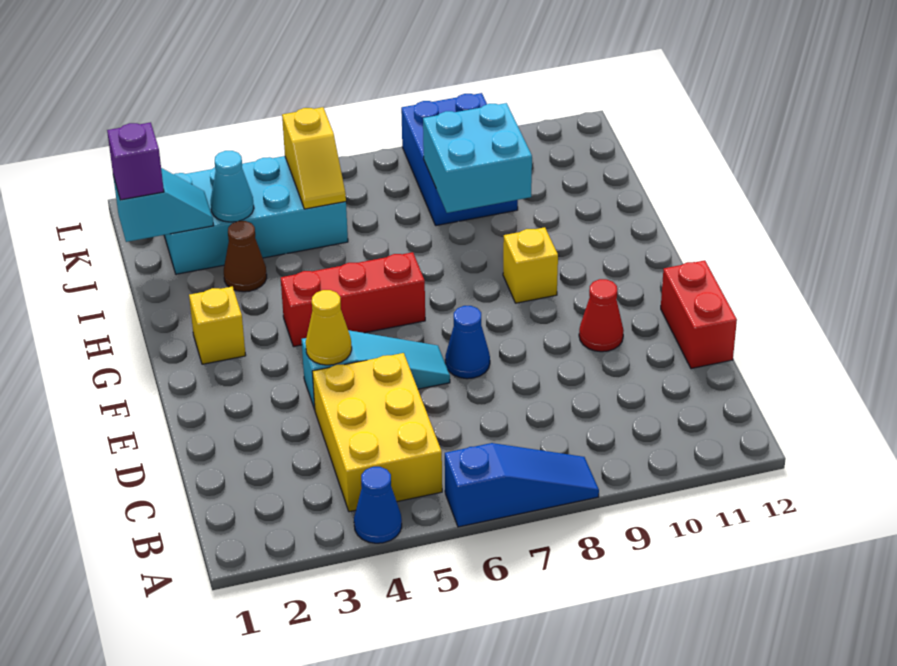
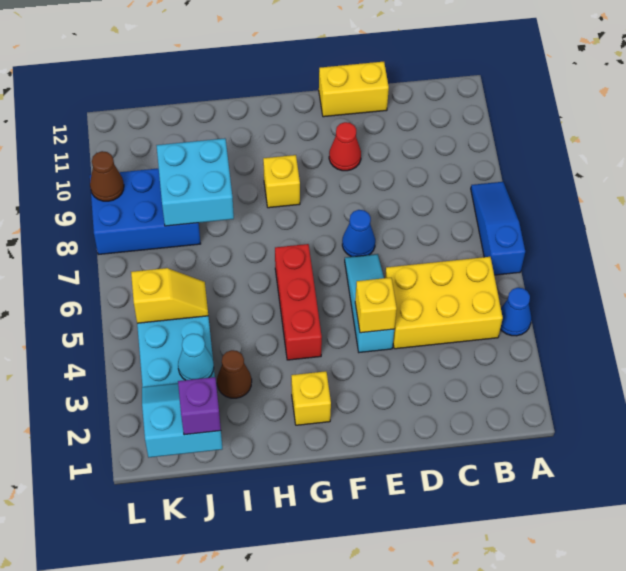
red brick D12:E12 level 1 -> yellow brick D12:E12 level 1
yellow cone E4 level 2 -> yellow brick E4 level 2
cyan slope J1:J2 level 2 top 1 -> cyan slope J1:K2 level 2 top 1
none -> brown cone L9 level 2

